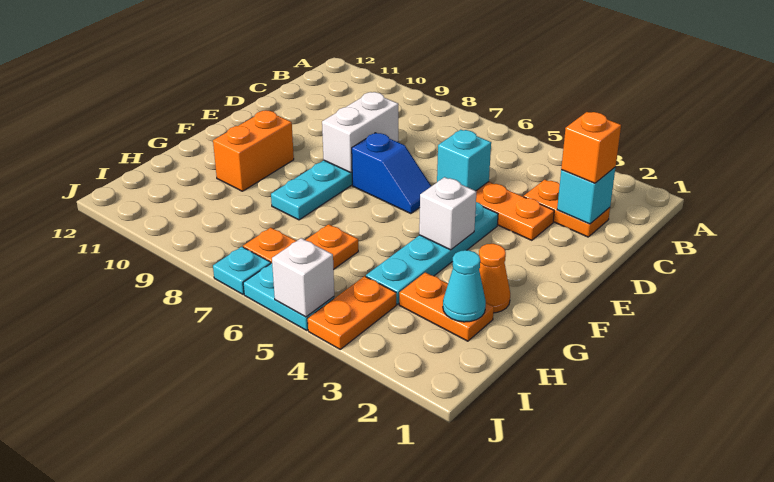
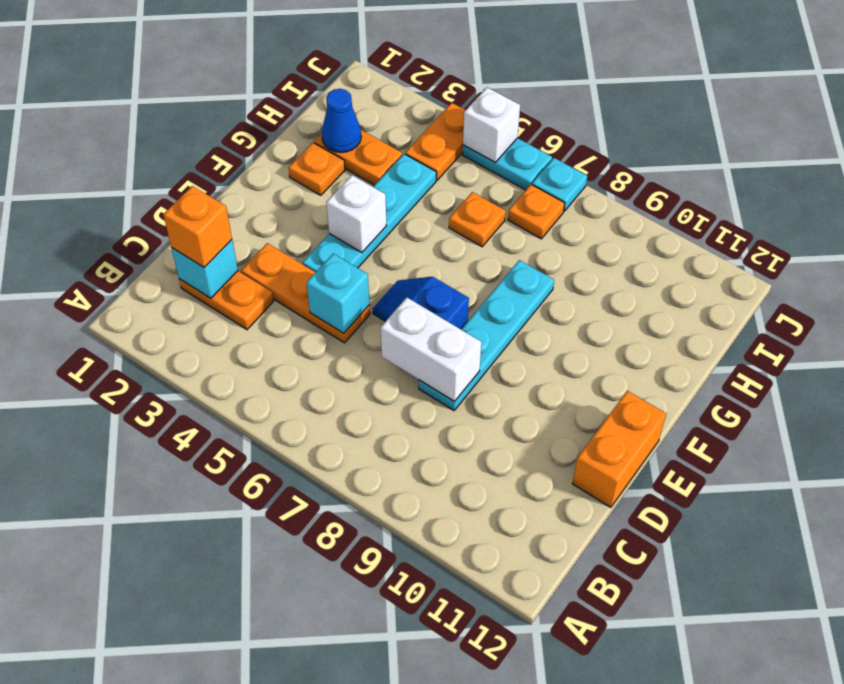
white brick D8:E8 level 2 -> white brick D7:D8 level 2
orange brick F10:G10 level 1 -> orange brick D12:E12 level 1
orange cone G2 level 1 -> orange plate G2 level 1
cyan cone H2 level 2 -> blue cone H2 level 2

